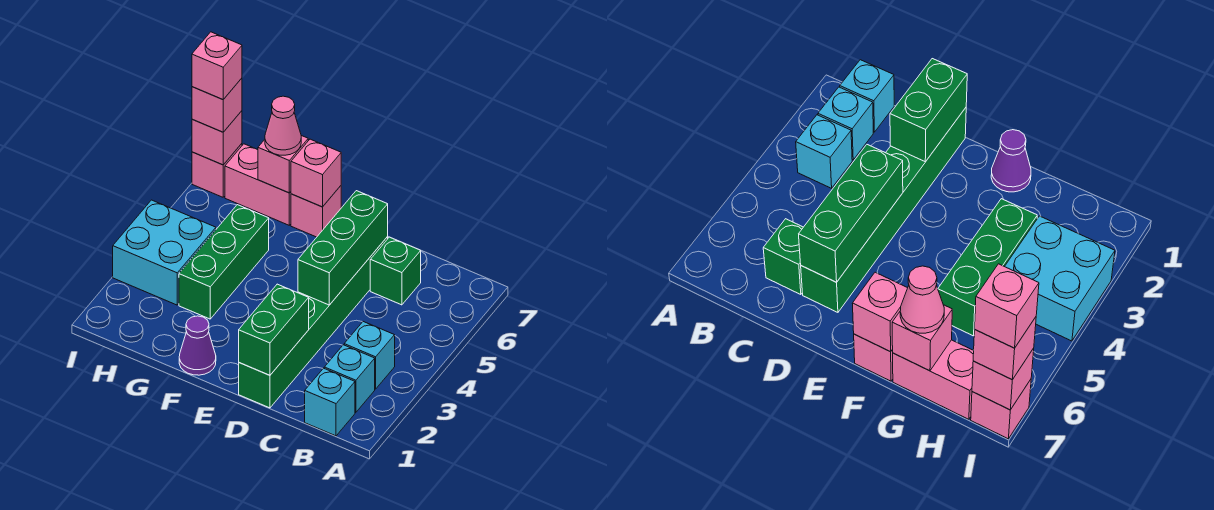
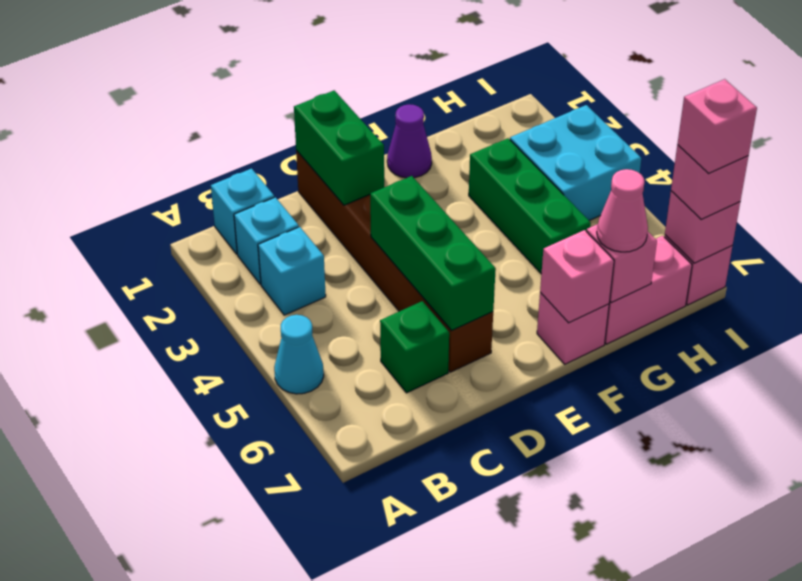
none -> cyan cone A5 level 1
green brick D1:D6 level 1 -> brown brick D1:D6 level 1

